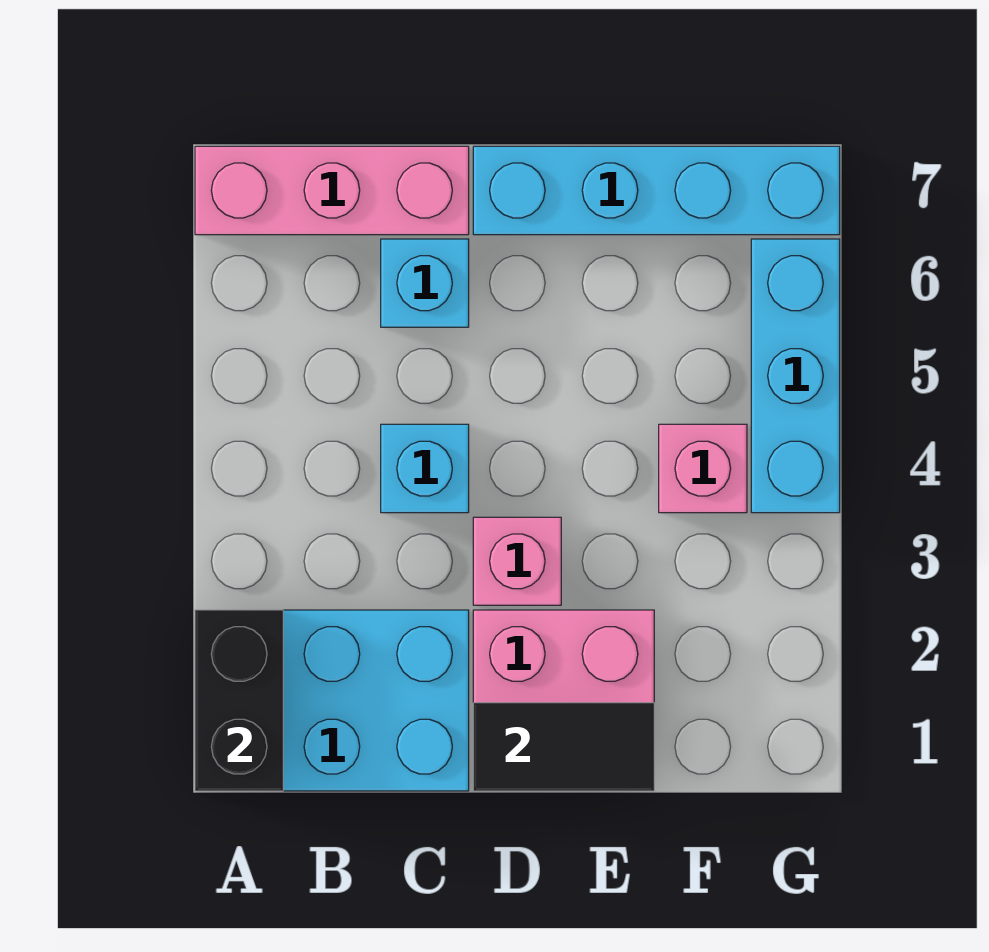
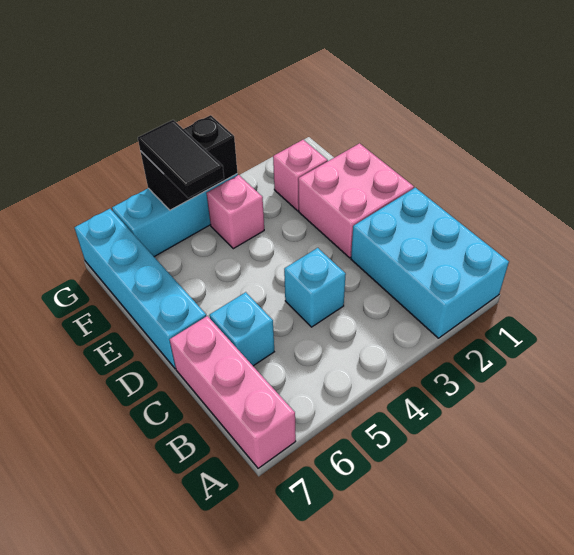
black brick A1:A2 level 2 -> black brick G4:G5 level 2
black tile D1:E1 level 2 -> black tile F5:G5 level 3
pink brick D3 level 1 -> pink brick F2 level 1

